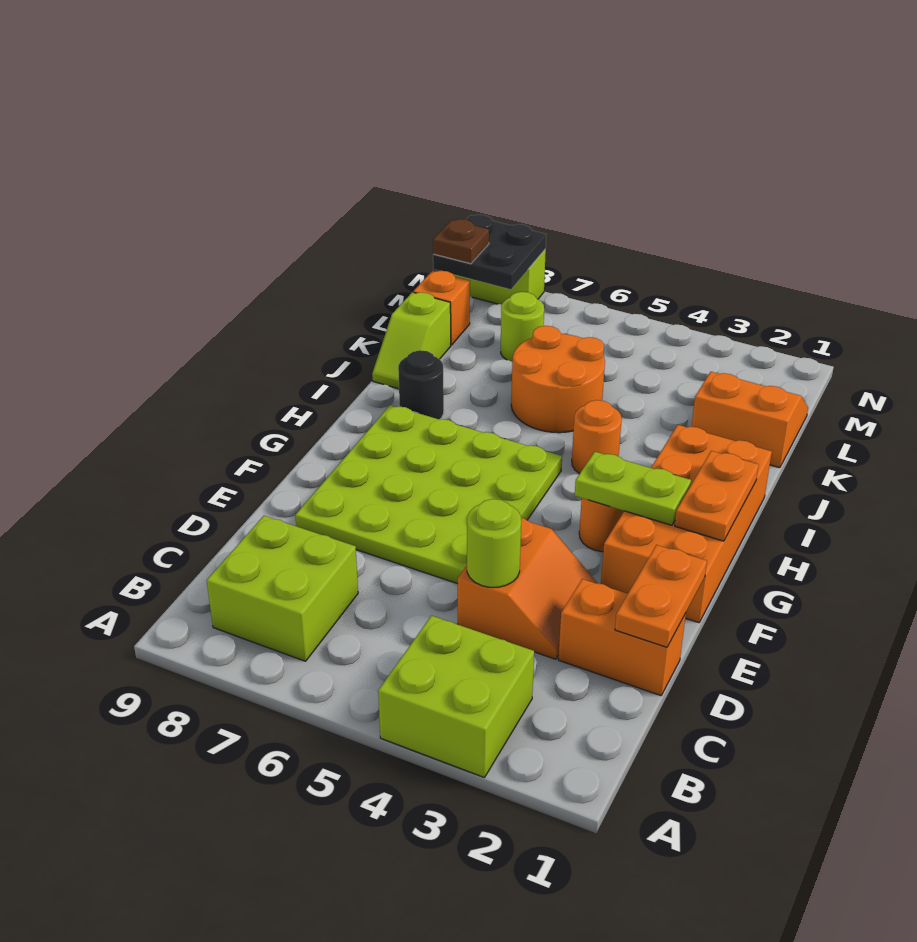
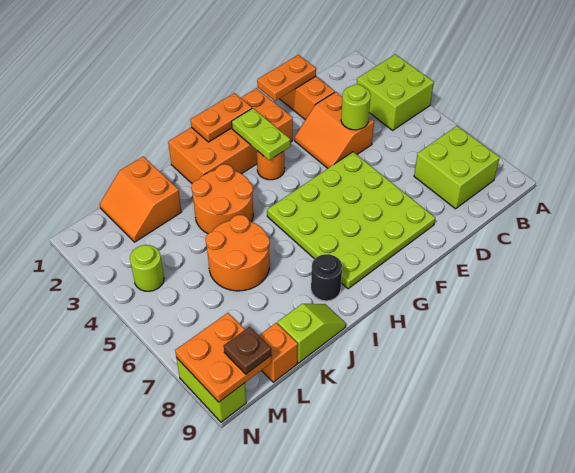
orange slope D3:E4 level 1 top 4 -> orange slope D3:E4 level 1 top D
orange round brick I4 level 1 -> orange round brick I3:J4 level 1
lime round brick L7 level 1 -> lime round brick M4 level 1
black plate M8:N9 level 2 -> orange plate M8:N9 level 2

